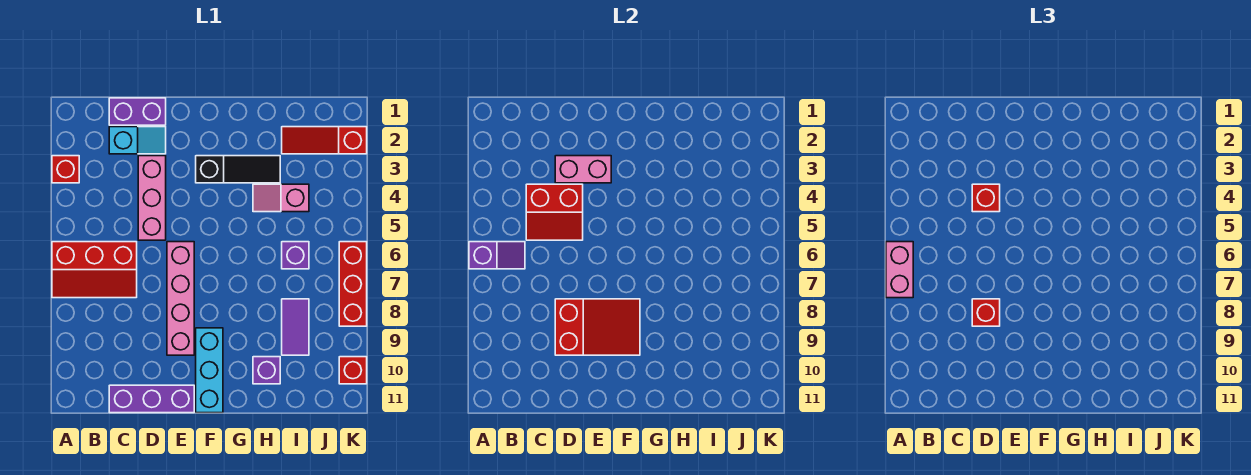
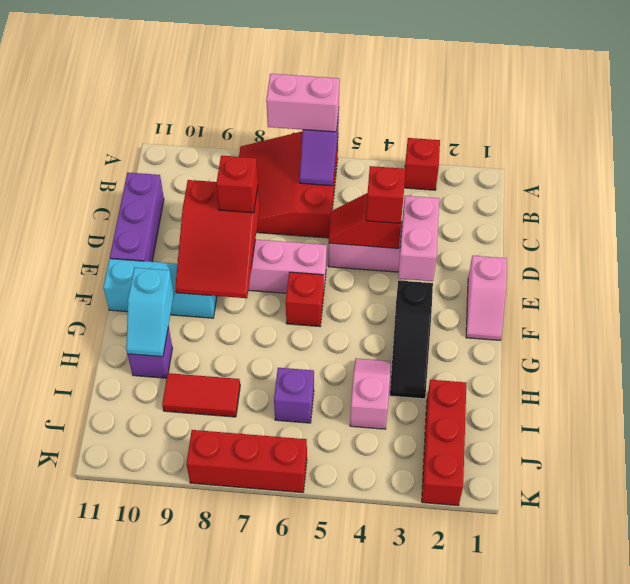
red slope A6:C7 level 1 top 6 -> red slope A6:C8 level 1 top 6
purple brick C1:D1 level 1 -> none
cyan slope C2:D2 level 1 top C -> cyan slope G10:H10 level 2 top G
red slope C4:D5 level 2 top 4 -> red slope D4:D5 level 2 top 4
none -> pink slope E1:F1 level 1 top E
red slope I2:K2 level 1 top K -> red brick I2:K2 level 1
purple tile I8:I9 level 1 -> red tile I8:I9 level 1
red brick K10 level 1 -> red brick F6 level 1

